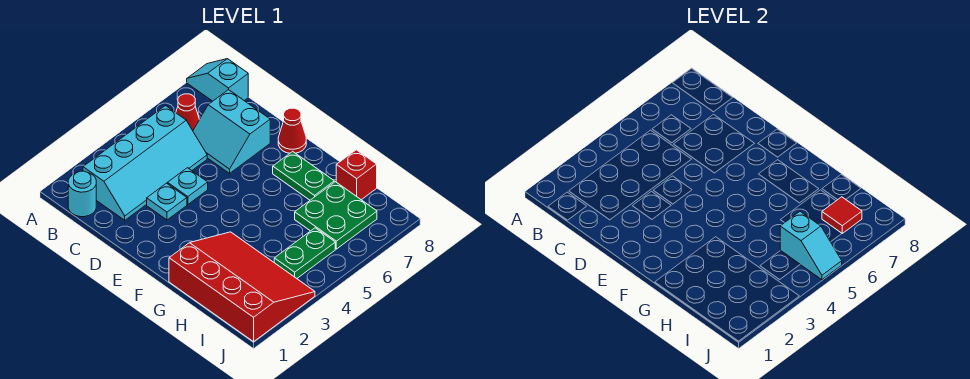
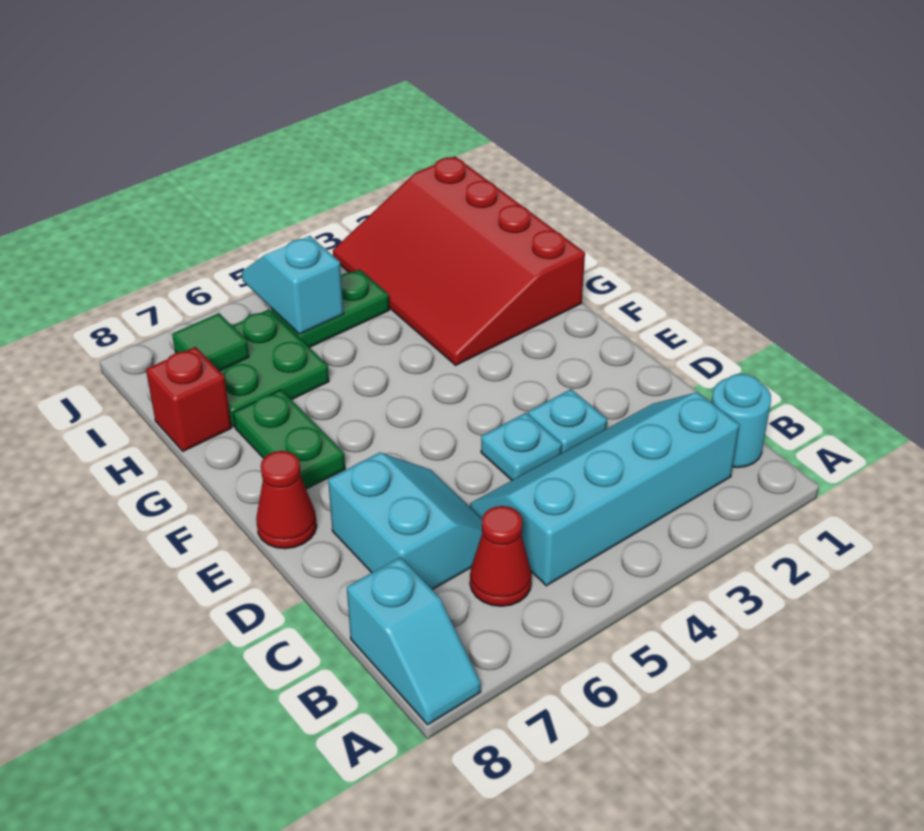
red tile I7 level 2 -> green tile I7 level 2

